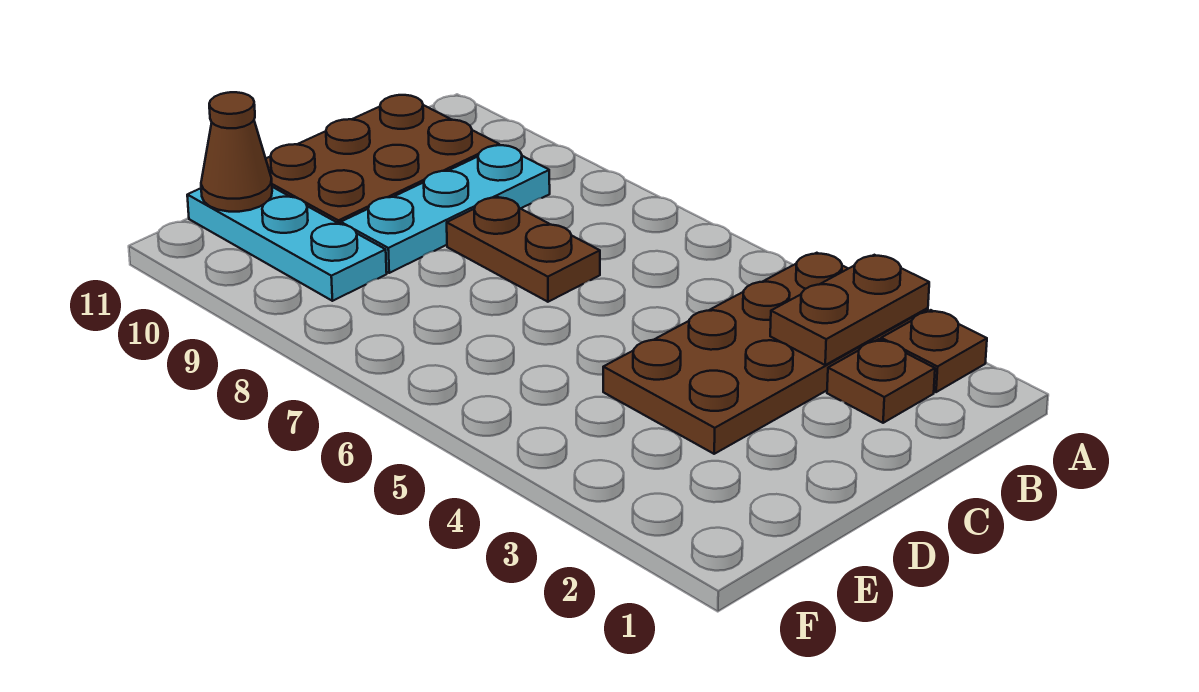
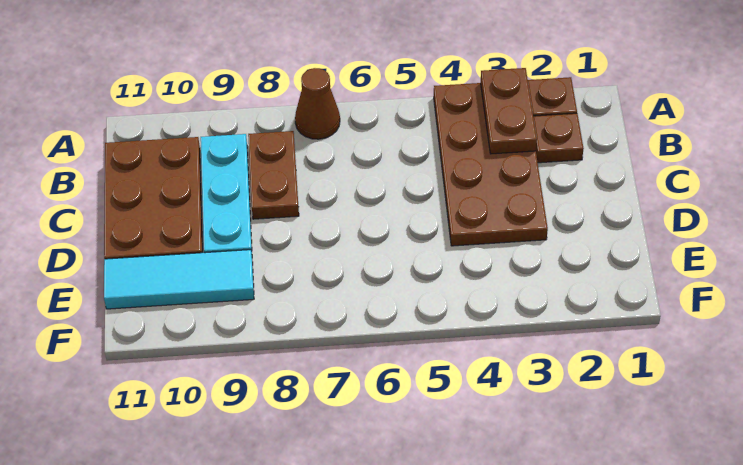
brown plate C7:C8 level 1 -> brown plate B8:C8 level 1
cyan plate E9:E11 level 1 -> cyan tile E9:E11 level 1
brown cone E11 level 2 -> brown cone A7 level 1

